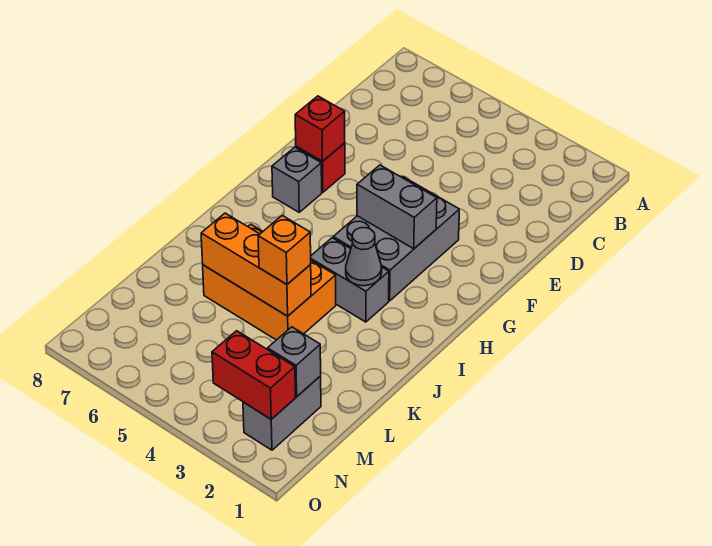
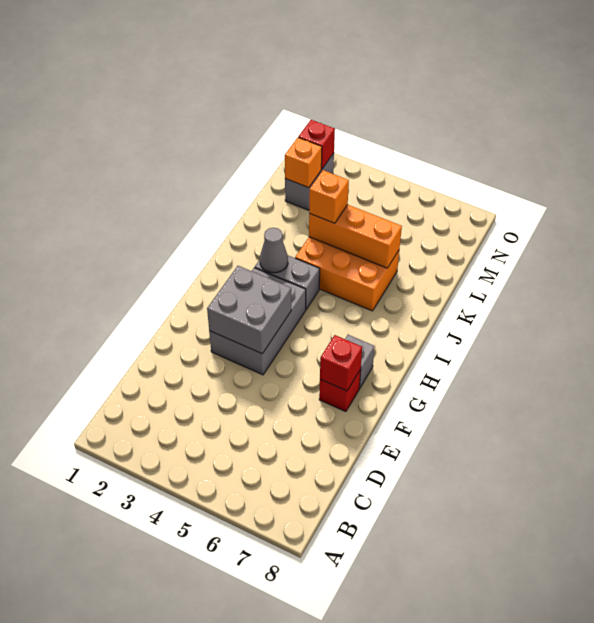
grey brick G3:G4 level 2 -> grey brick F3:G4 level 2
grey brick M2 level 2 -> orange brick M2 level 2
red brick N2:N3 level 2 -> red brick N2 level 2

